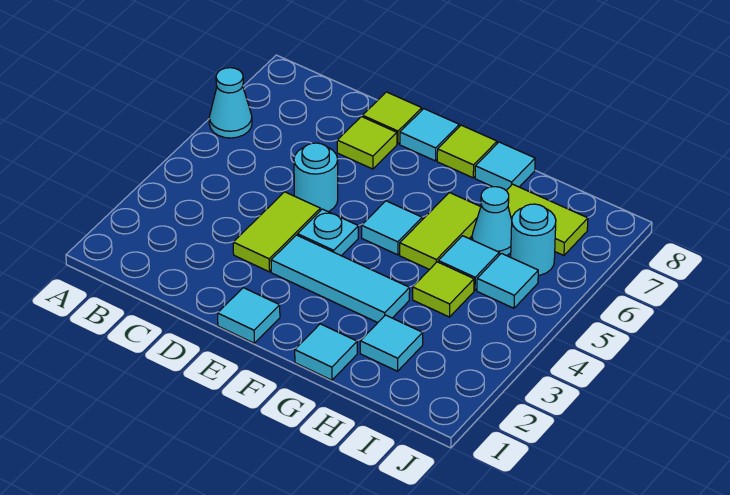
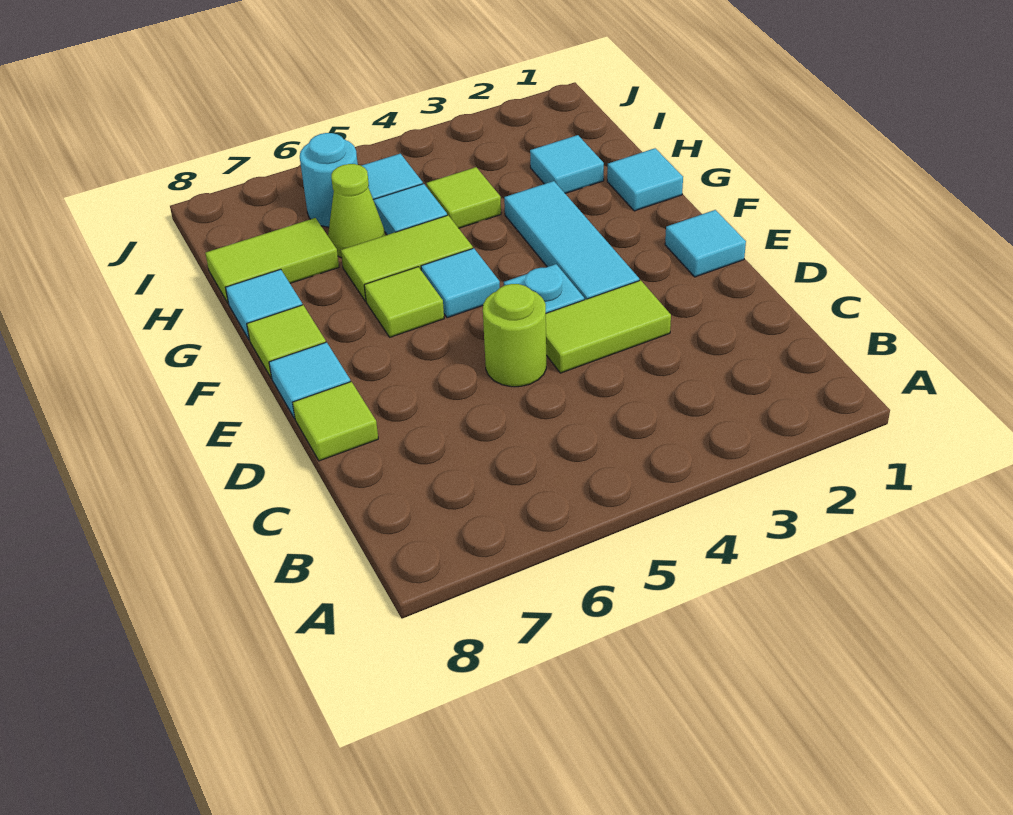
cyan cone A6 level 1 -> none
cyan round brick D5 level 1 -> lime round brick D5 level 1
lime tile D7 level 1 -> lime tile F6 level 1
cyan cone H6 level 1 -> lime cone H6 level 1
lime tile H7:I7 level 1 -> lime tile H7:H8 level 1

